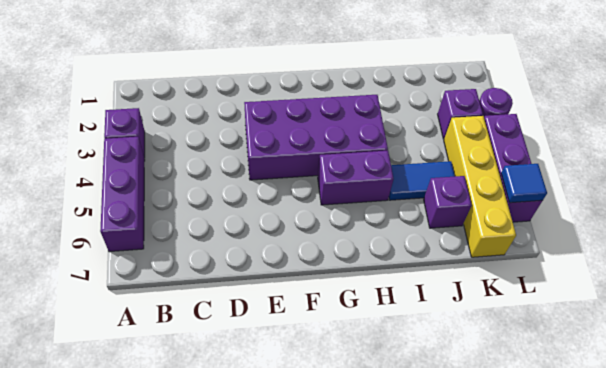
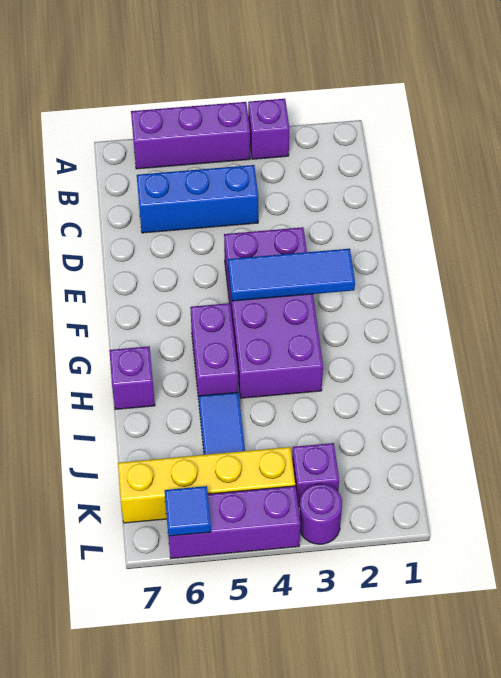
none -> blue brick C4:C6 level 1
none -> blue tile F2:F4 level 2
purple brick J6 level 1 -> purple brick H7 level 1

